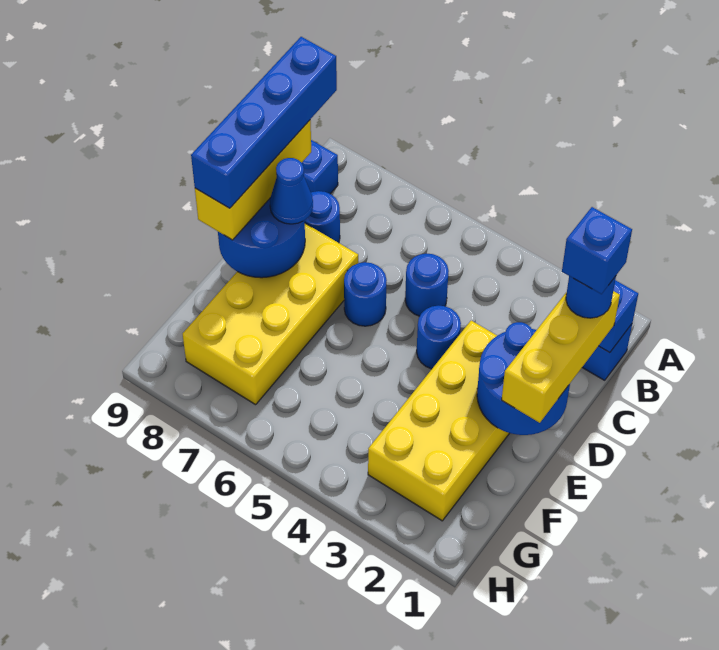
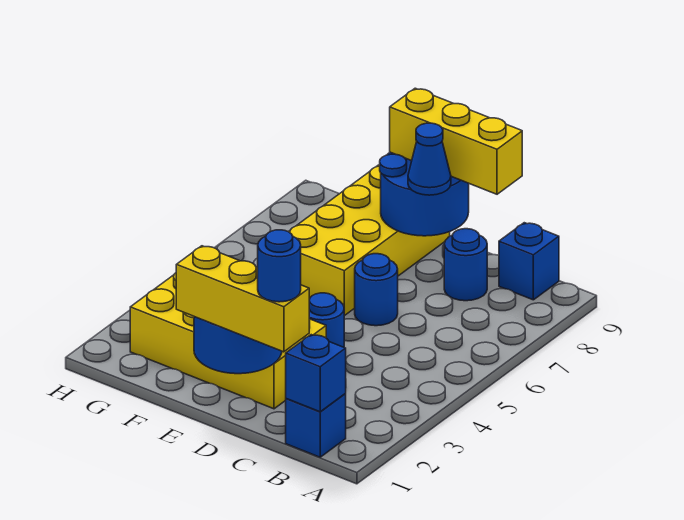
blue brick B9:E9 level 4 -> none
blue brick C1 level 5 -> none
blue round brick C5 level 1 -> none
yellow brick D7:G8 level 1 -> yellow brick E6:F9 level 1

